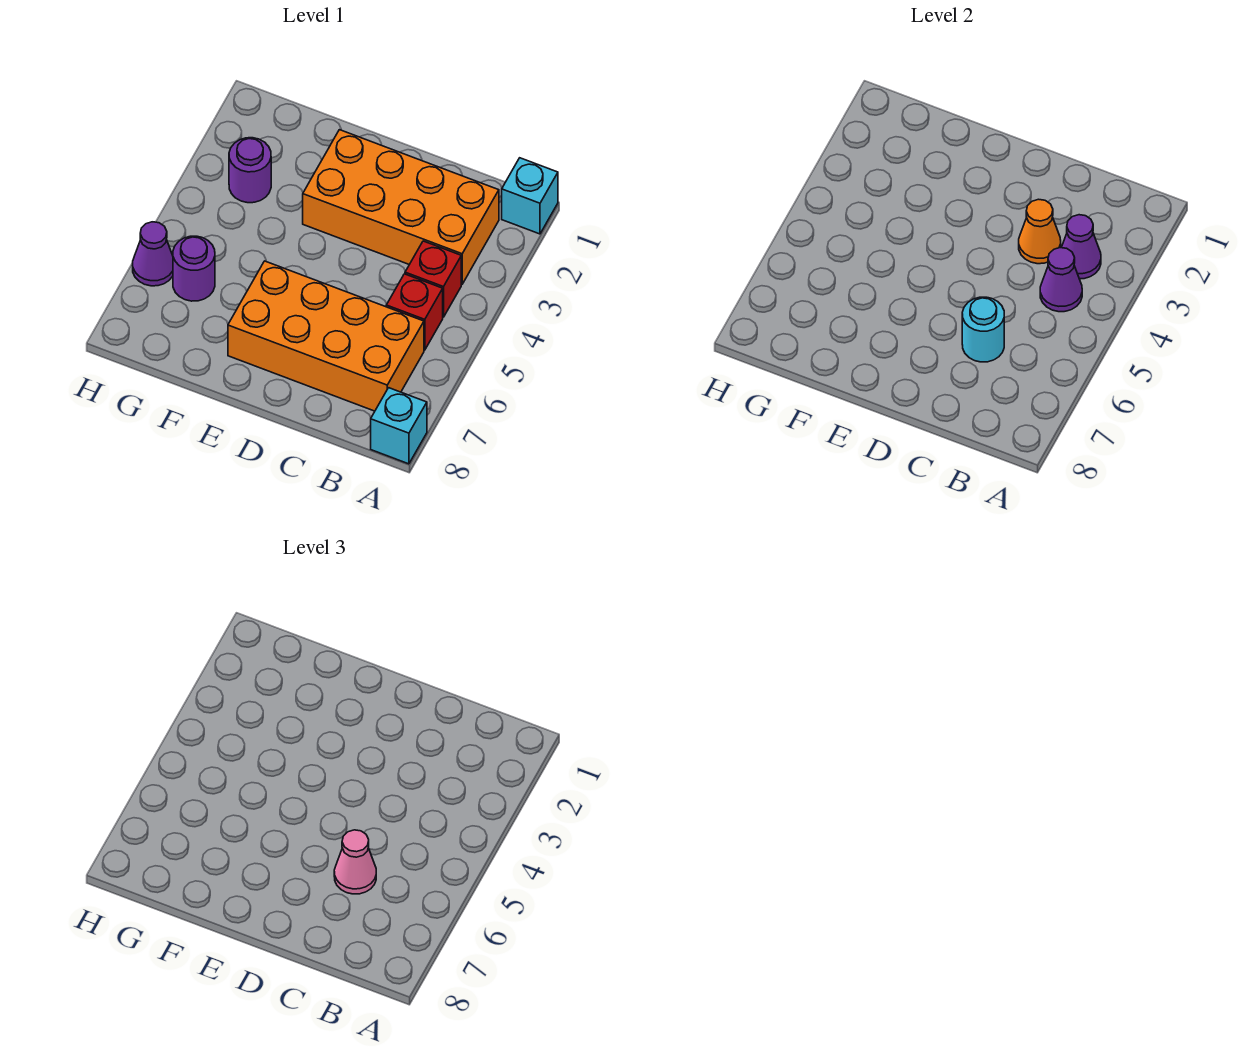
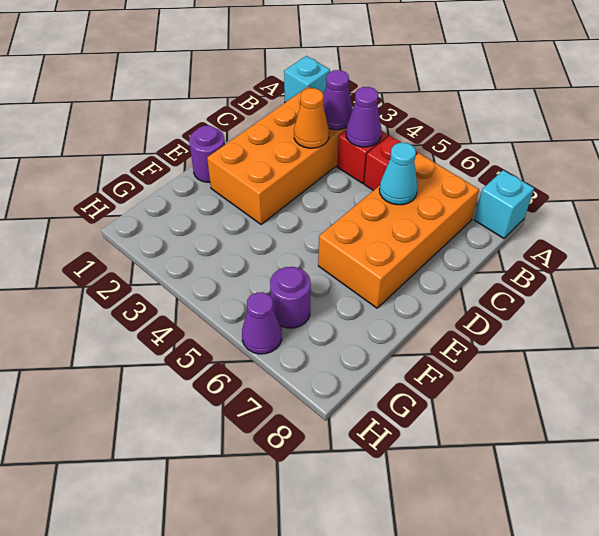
cyan round brick C6 level 2 -> cyan cone C6 level 2
pink cone C6 level 3 -> none
purple round brick G3 level 1 -> purple round brick E1 level 1

